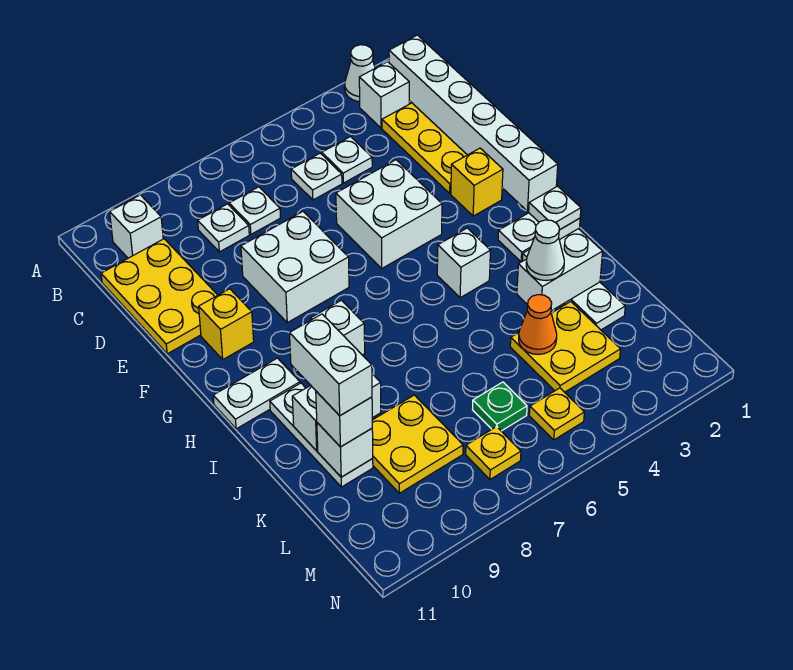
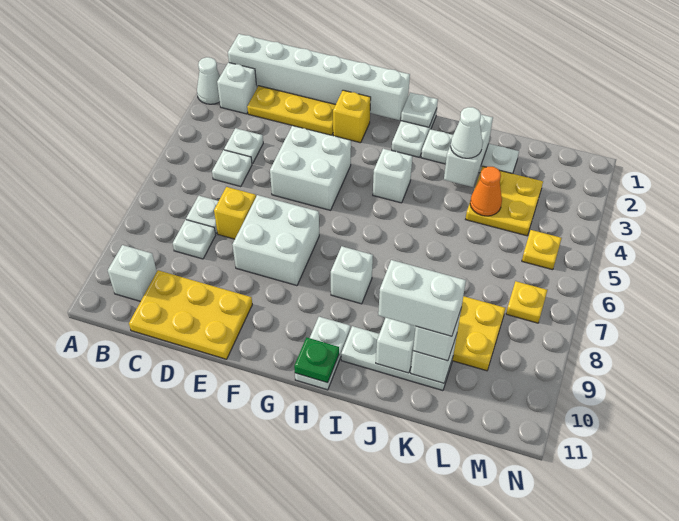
yellow brick F10 level 1 -> yellow brick D7 level 1
green plate L6 level 1 -> green plate H11 level 2

